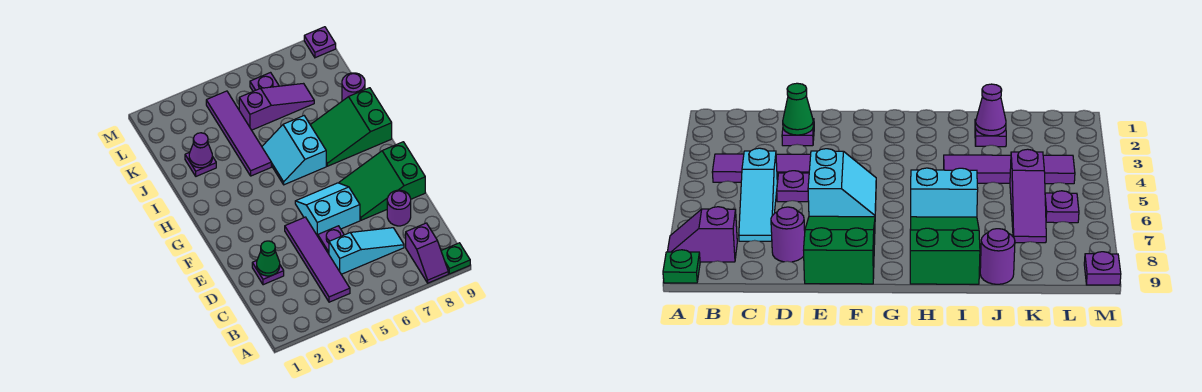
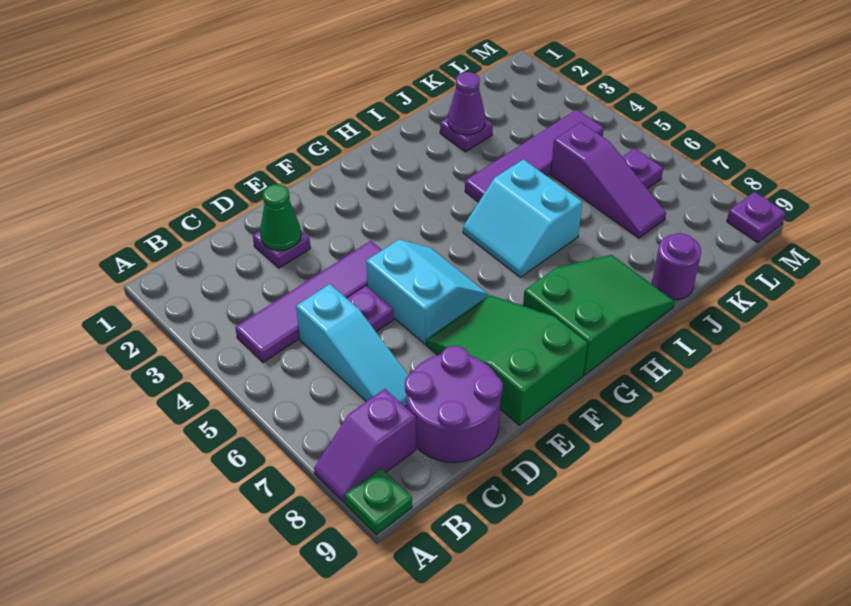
purple round brick D8 level 1 -> purple round brick C8:D9 level 1
cyan slope H5:I6 level 1 top 6 -> cyan slope H5:I6 level 1 top I
green slope H7:I9 level 1 top 9 -> green slope G8:I9 level 1 top G

